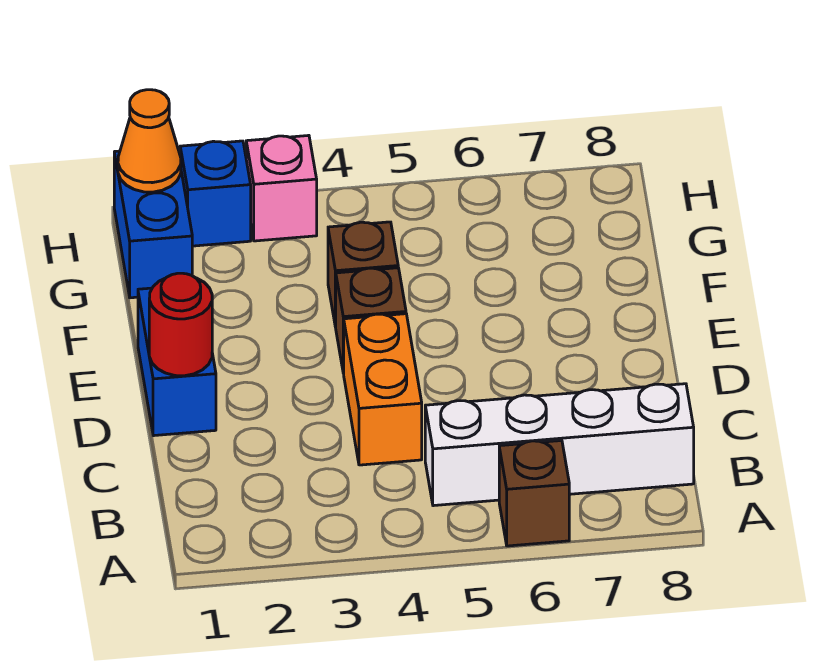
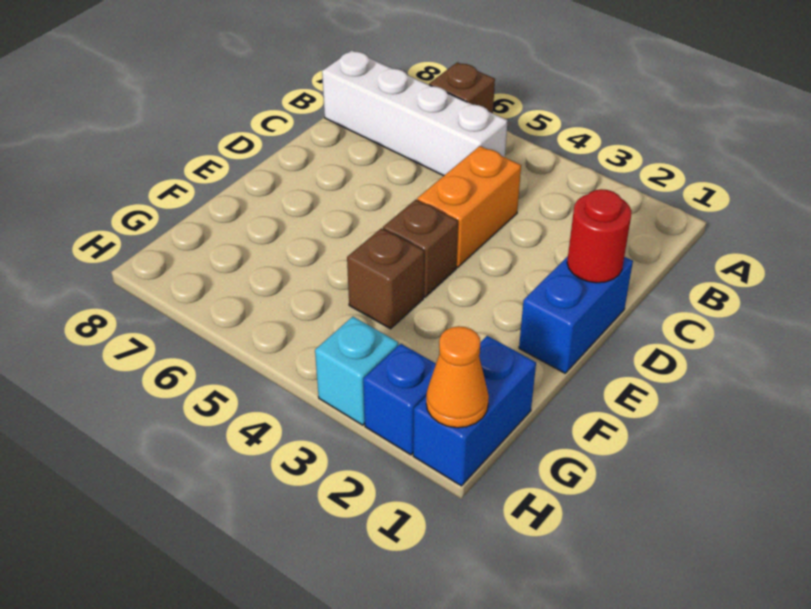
pink brick H3 level 1 -> cyan brick H3 level 1

